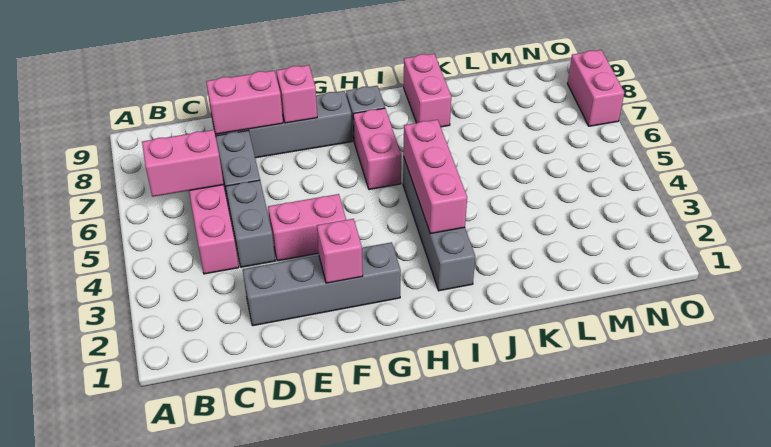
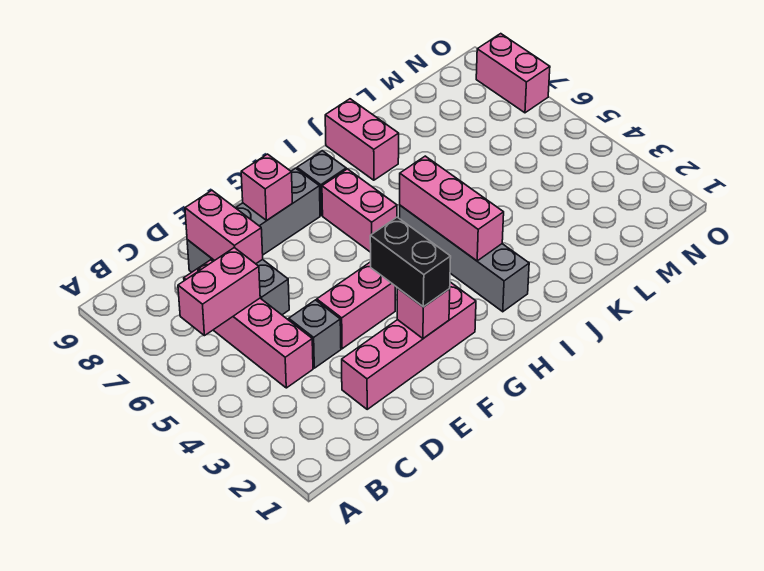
grey brick D2:G2 level 1 -> pink brick D2:G2 level 1
grey brick D4:D5 level 1 -> grey brick D4 level 1
pink brick D8:E8 level 2 -> pink brick D7:D8 level 2
none -> black brick F2:F3 level 3

